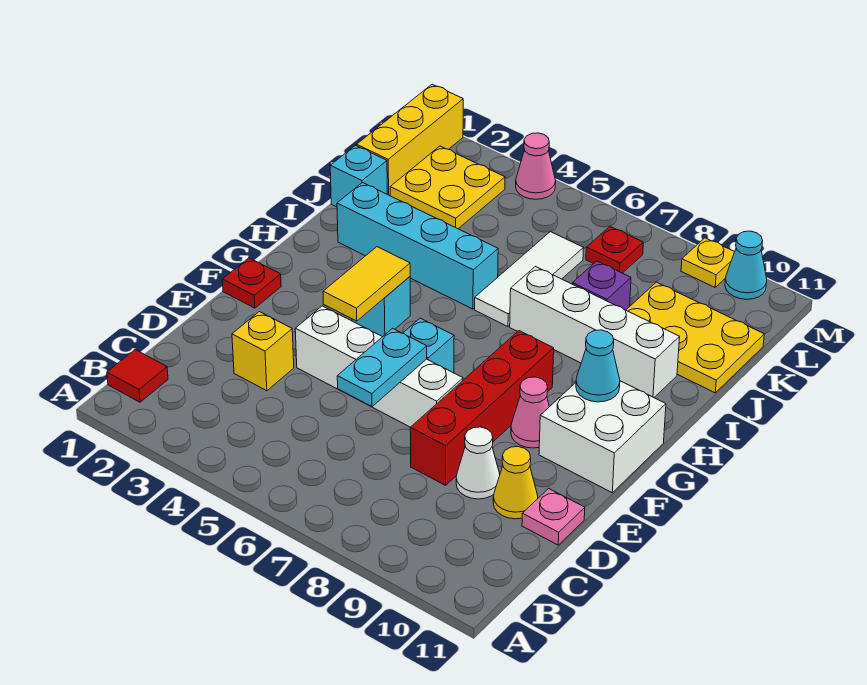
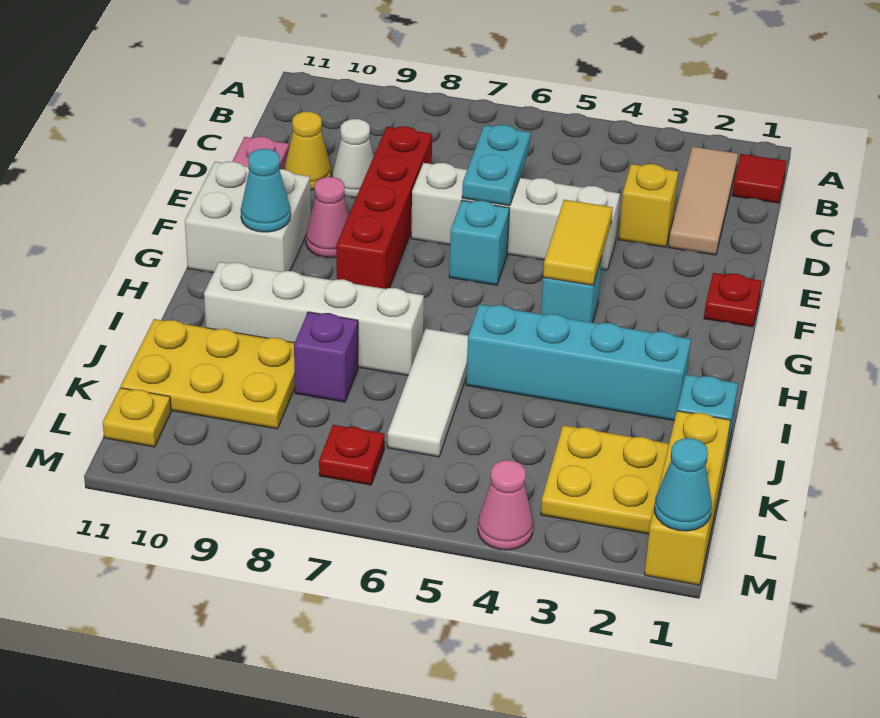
none -> tan tile B2:D2 level 1
yellow plate M9 level 1 -> yellow plate L11 level 1
cyan cone M10 level 1 -> cyan cone M1 level 2

